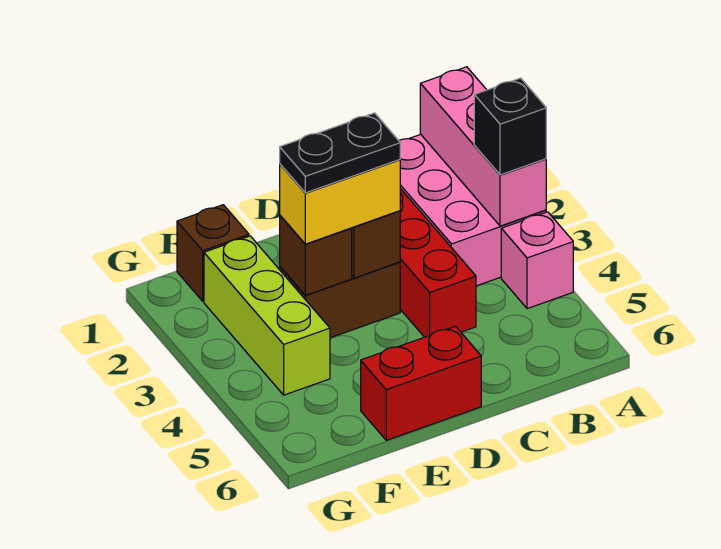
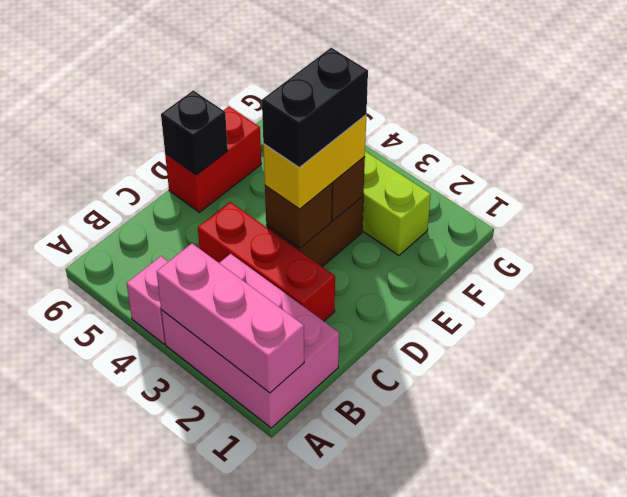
black brick A3 level 3 -> black brick D6 level 2
black plate D3:E3 level 4 -> black brick D3:E3 level 4
brown brick F1 level 1 -> none

